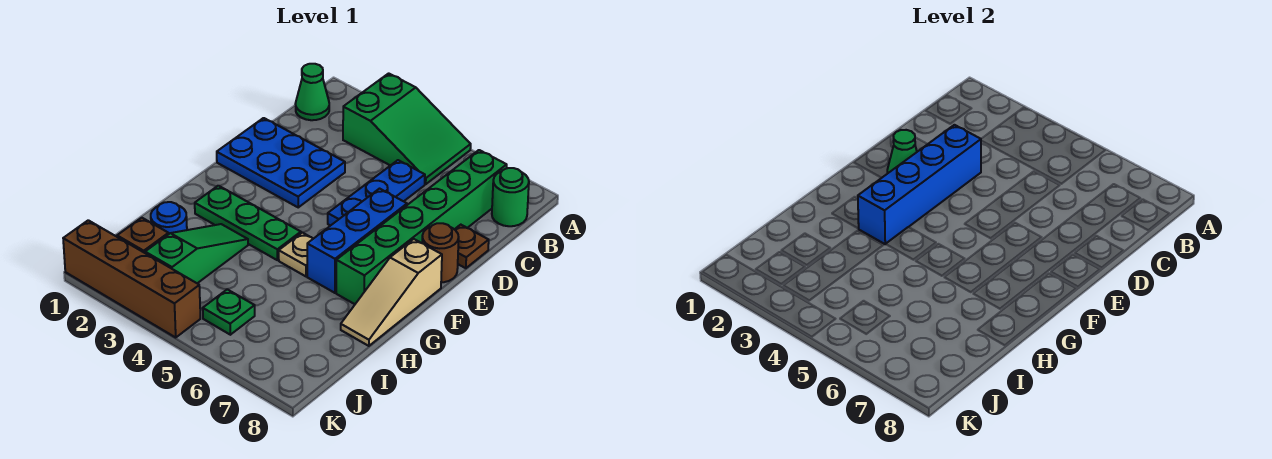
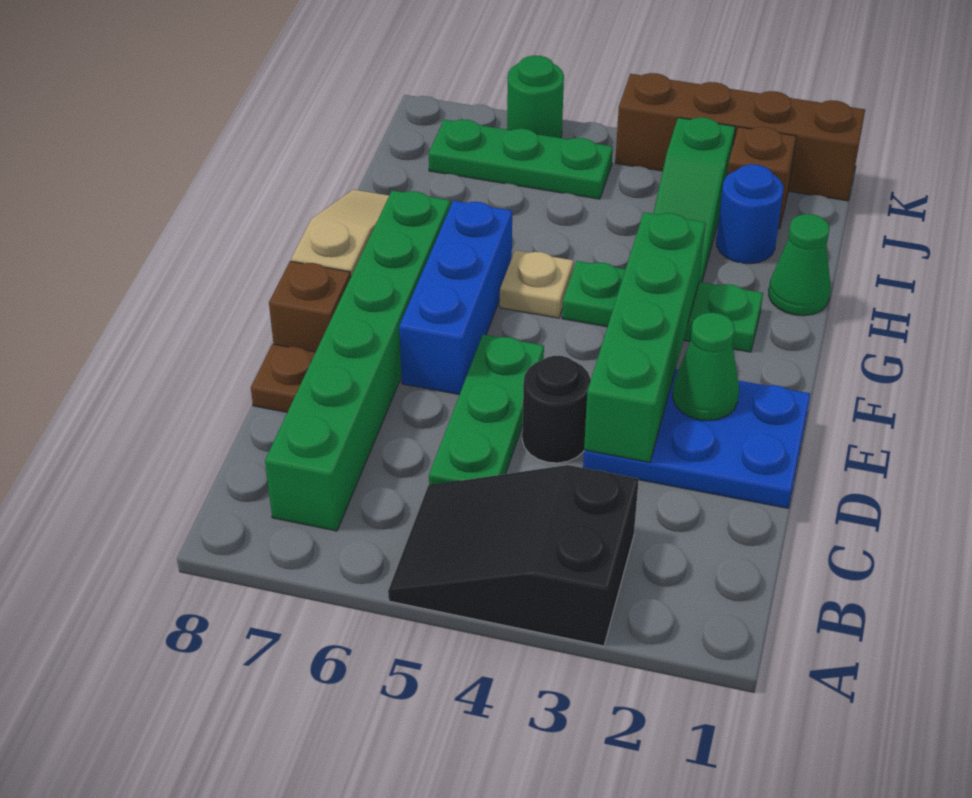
green slope A3:B5 level 1 top 3 -> black slope A3:B5 level 1 top 3
green cone B1 level 1 -> green cone H1 level 1
green round brick B8 level 1 -> green round brick K6 level 1
blue plate C5:E5 level 1 -> green plate C5:E5 level 1
blue brick D3:G3 level 2 -> green brick D3:G3 level 2
none -> black round brick D4 level 1
brown round brick E8 level 1 -> brown brick E8 level 1
green plate J5 level 1 -> green plate J5:J7 level 1

